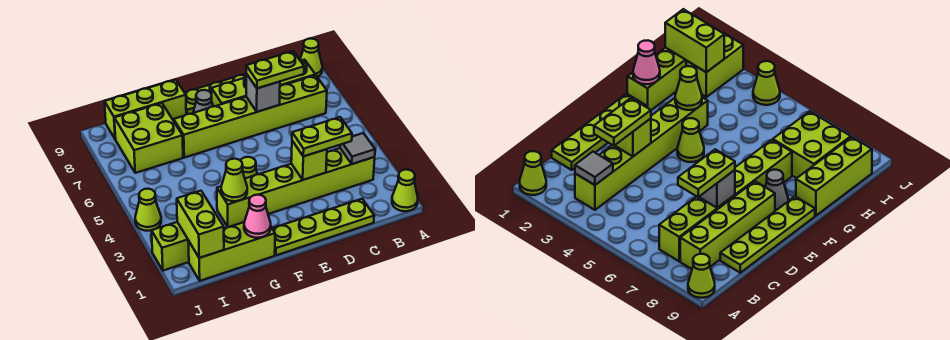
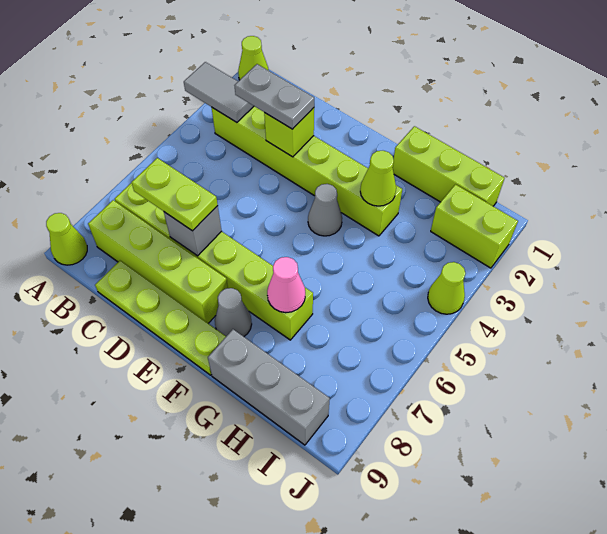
grey tile B3 level 2 -> grey tile A3:B3 level 2
lime plate C1:F1 level 1 -> none
lime plate C3:D3 level 3 -> grey plate C3:D3 level 3
lime cone F4 level 1 -> grey cone F4 level 1
pink cone G1 level 2 -> pink cone G7 level 2
lime brick G9:I9 level 1 -> grey brick G9:I9 level 1
lime brick H7:I8 level 1 -> none
lime brick I1:I2 level 2 -> none

